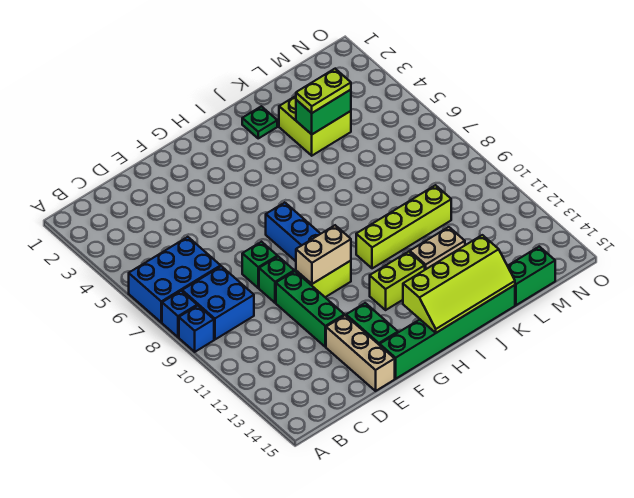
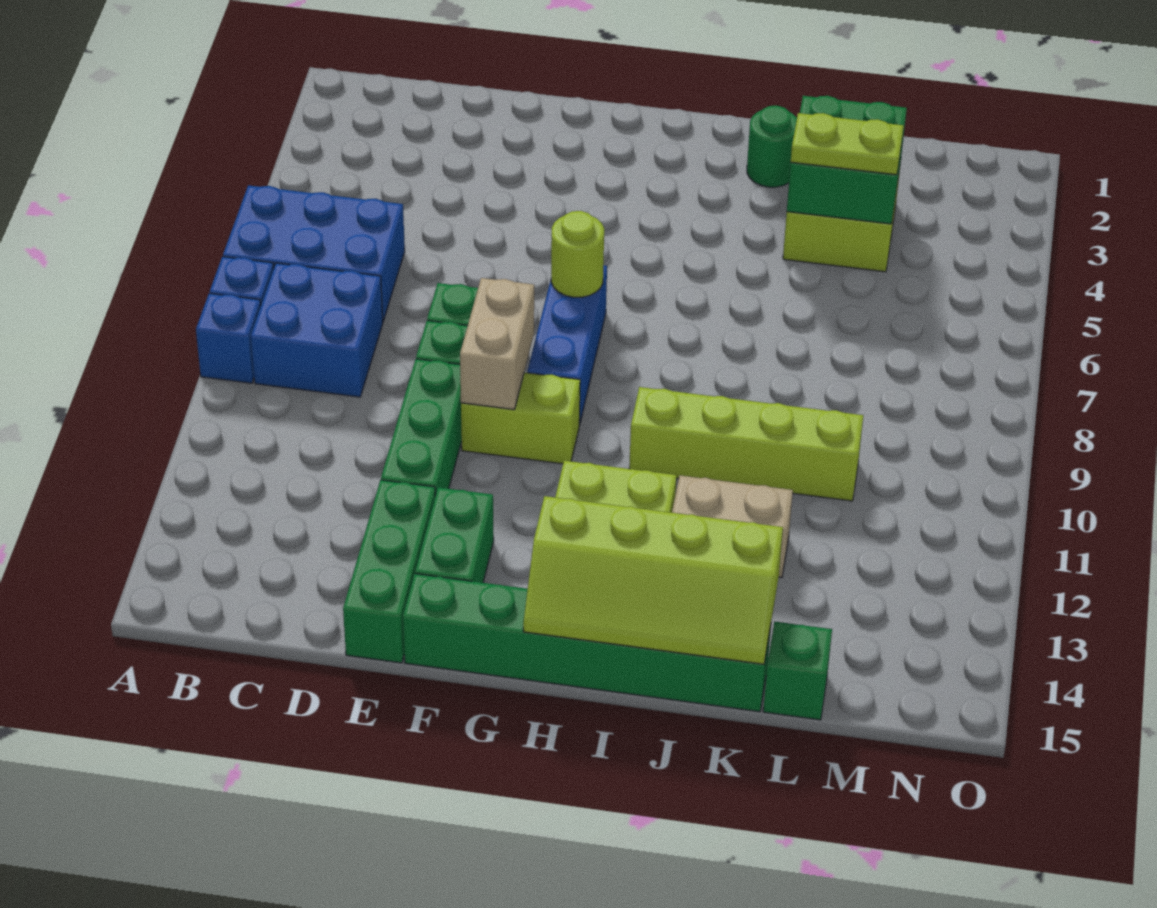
tan brick E13:E15 level 1 -> green brick E13:E15 level 1
tan brick F10:G10 level 2 -> tan brick F9:F10 level 2
none -> lime round brick G7 level 2
green plate J2 level 1 -> green round brick J2 level 1
green brick K4:L4 level 2 -> green brick K3:L4 level 2
green brick L15:M15 level 1 -> green brick L15 level 1

